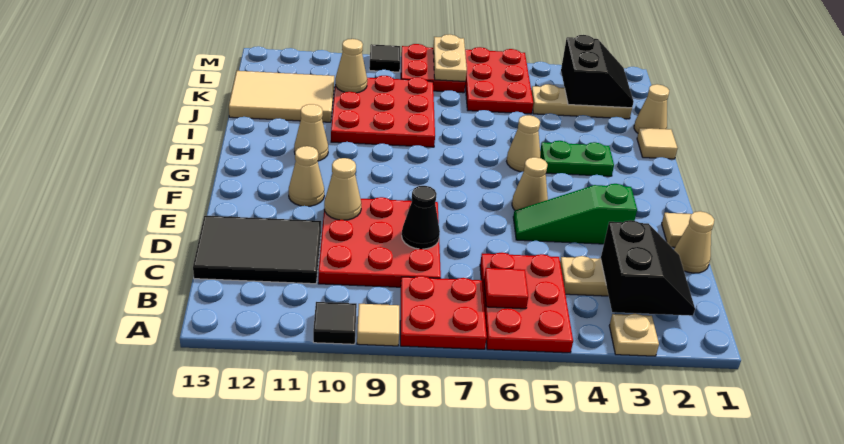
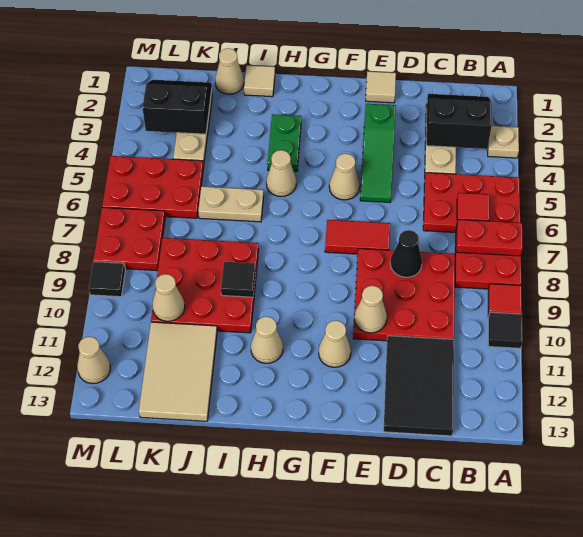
none -> red plate A7:B7 level 2
tan tile A9 level 1 -> red tile A9 level 1
tan cone D1 level 1 -> tan cone M12 level 1
none -> red tile E7:F7 level 1
none -> black tile I9 level 2
tan plate L7:M7 level 2 -> tan plate I6:J6 level 1

